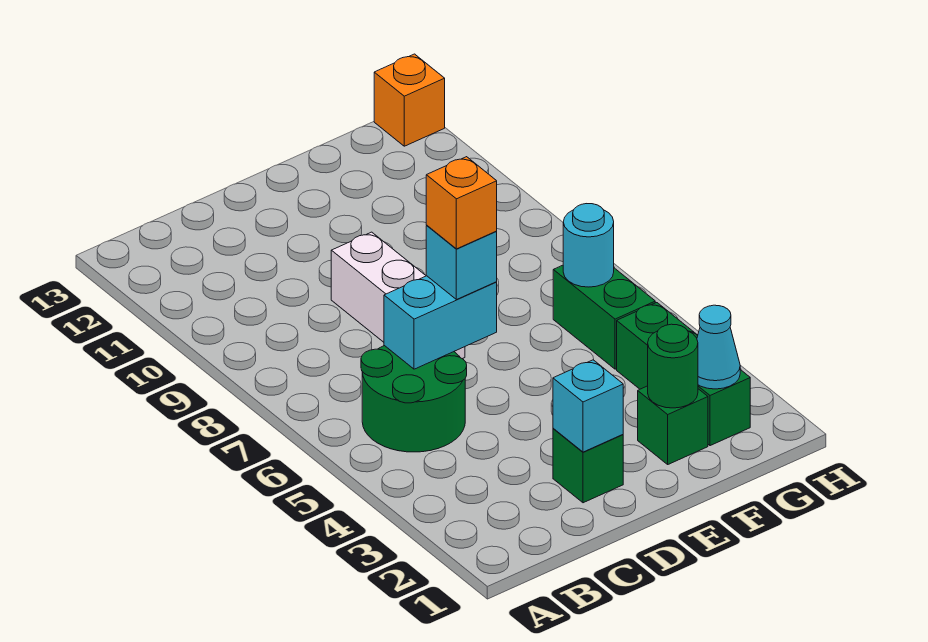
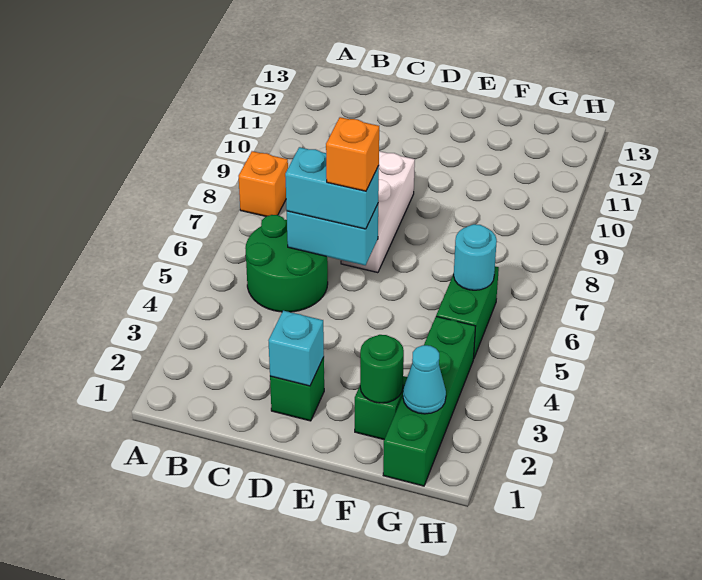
cyan brick D6 level 3 -> cyan brick C6:D6 level 3
green brick G2:G4 level 1 -> green brick G1:G4 level 1
orange brick H13 level 1 -> orange brick A8 level 1

